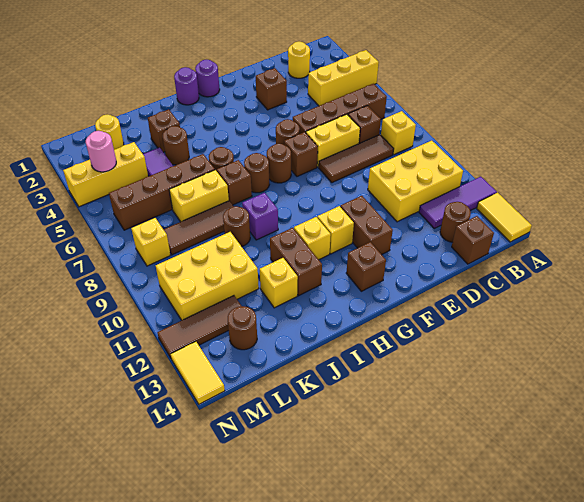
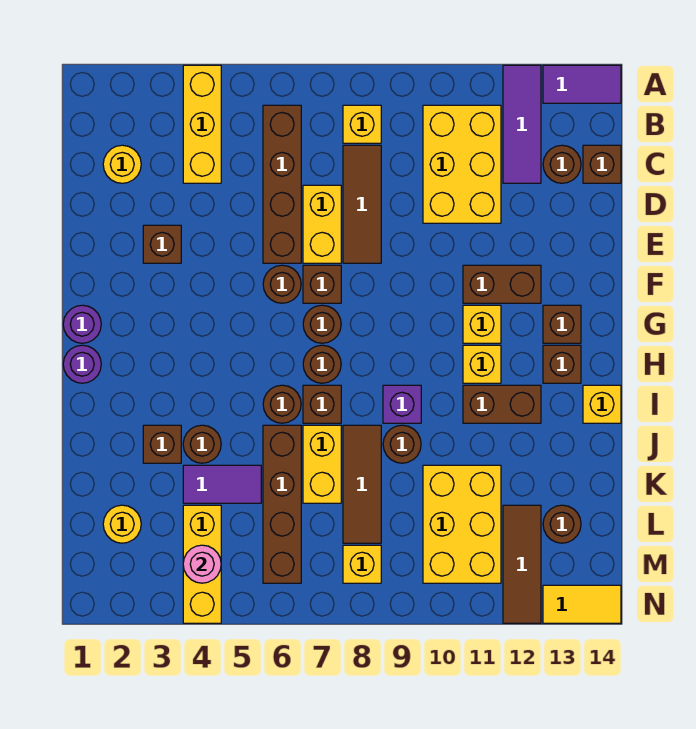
yellow tile A13:A14 level 1 -> purple tile A13:A14 level 1
brown brick C7 level 1 -> brown brick H13 level 1
yellow brick J12 level 1 -> yellow brick I14 level 1

